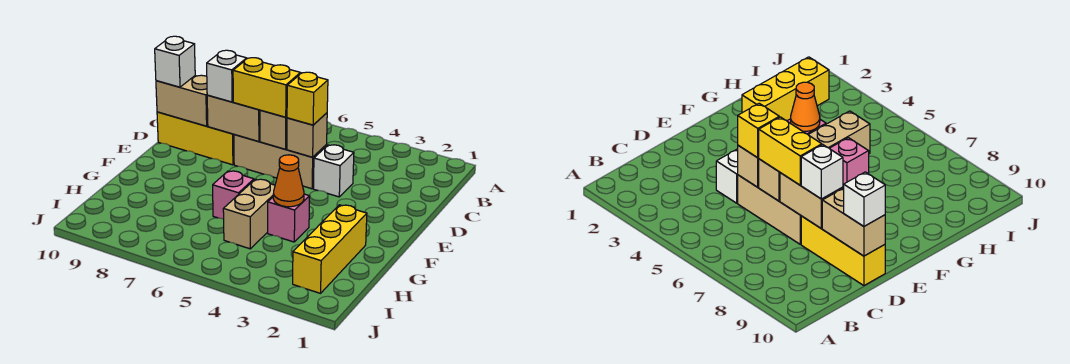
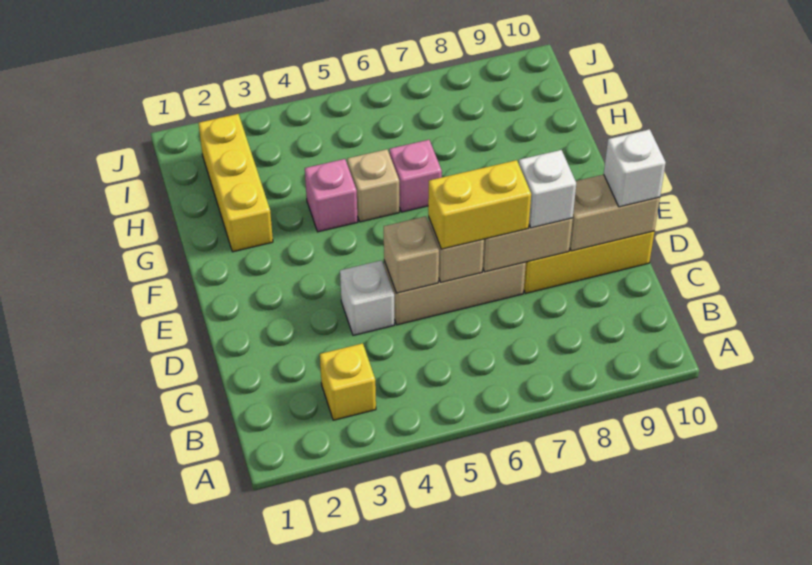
yellow brick D5 level 3 -> yellow brick B3 level 1
orange cone G4 level 2 -> none
tan brick G5:H5 level 1 -> tan brick G5 level 1

